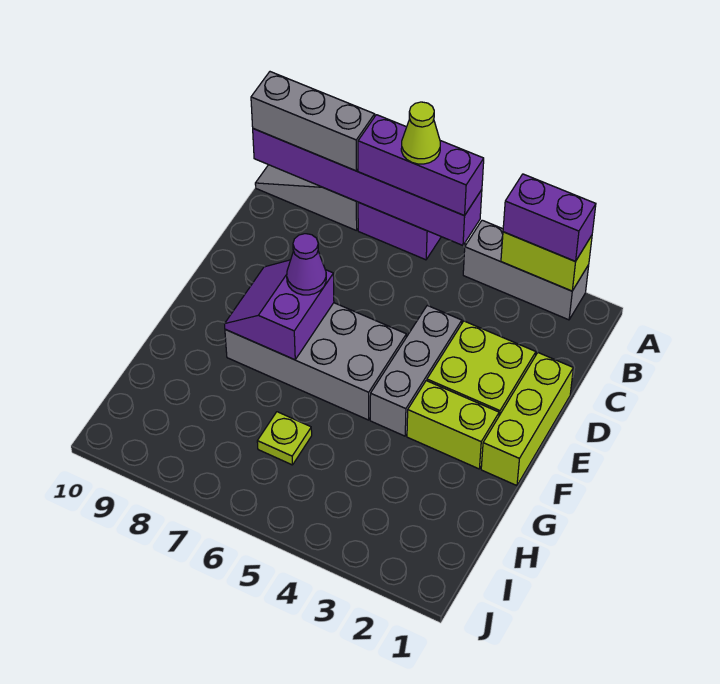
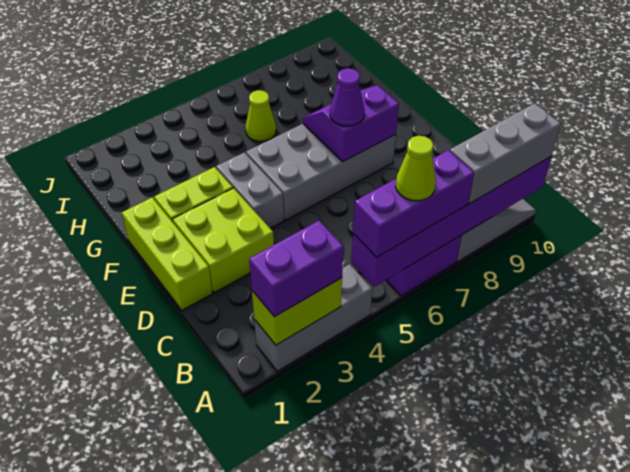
grey brick D4:F4 level 1 -> grey brick E4:F4 level 1
purple slope E7:F8 level 2 top 7 -> purple slope E7:F8 level 2 top E
lime plate H6 level 1 -> lime cone H6 level 1

